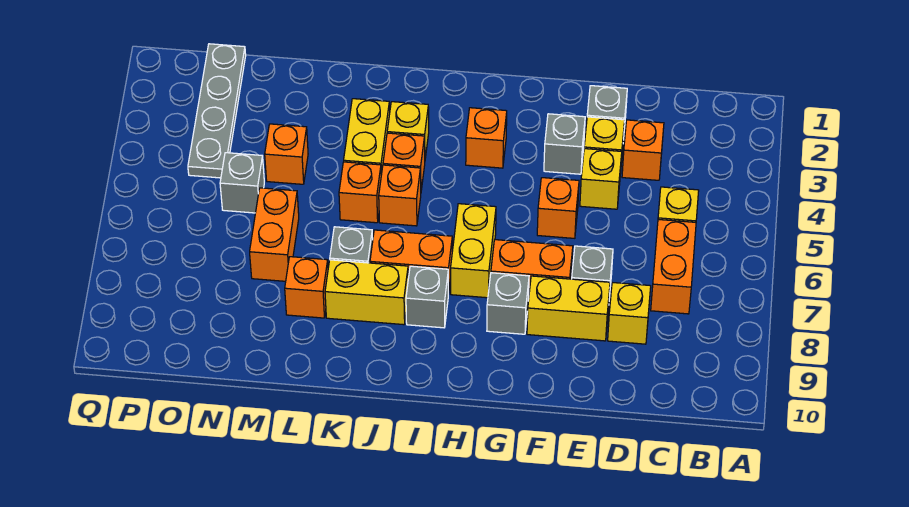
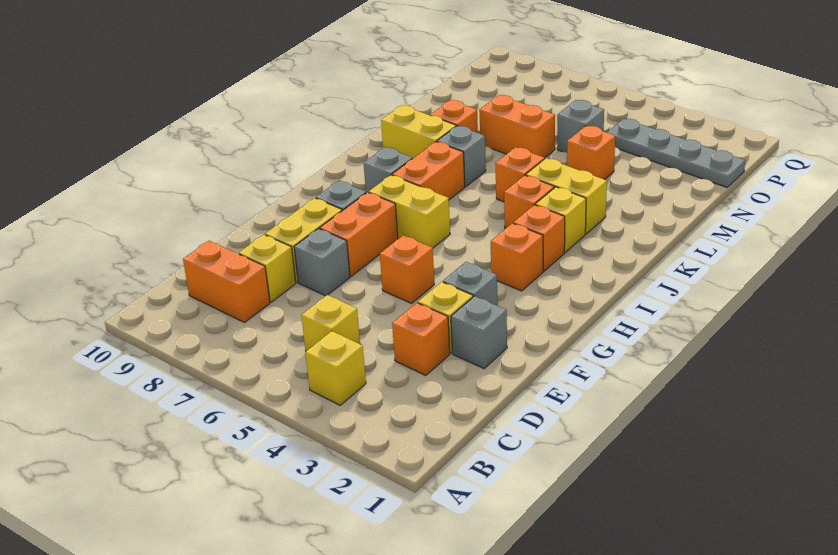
orange brick C6:C7 level 1 -> orange brick C8:C9 level 1
yellow brick E4 level 1 -> yellow brick B4 level 1
orange brick J5 level 1 -> orange brick I3 level 1
yellow brick J8:K8 level 1 -> yellow brick K8:K9 level 1

